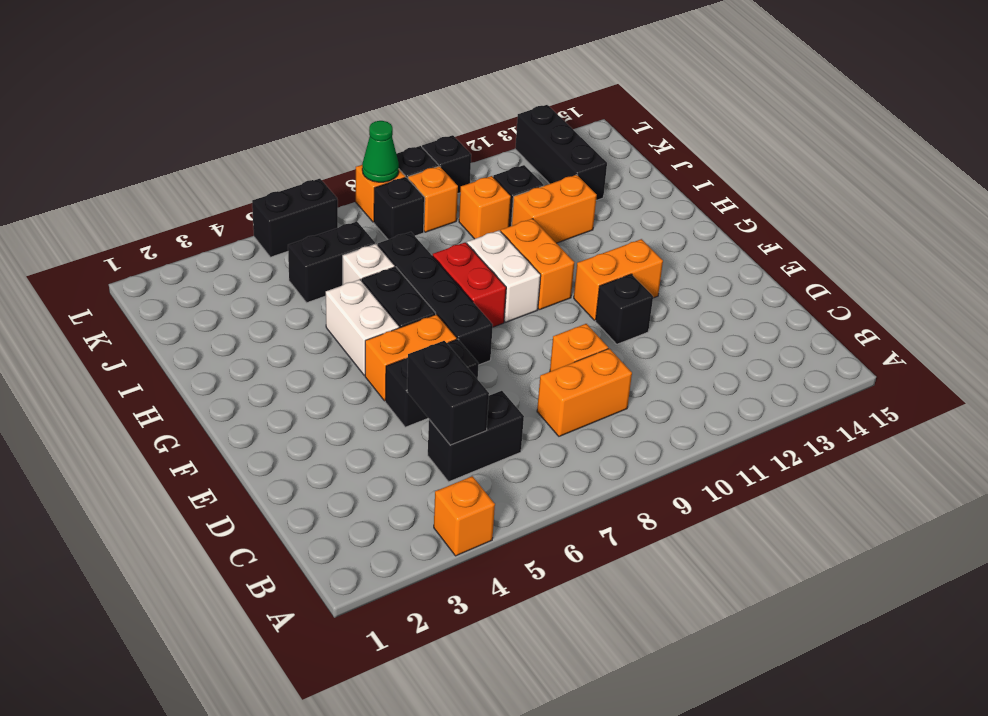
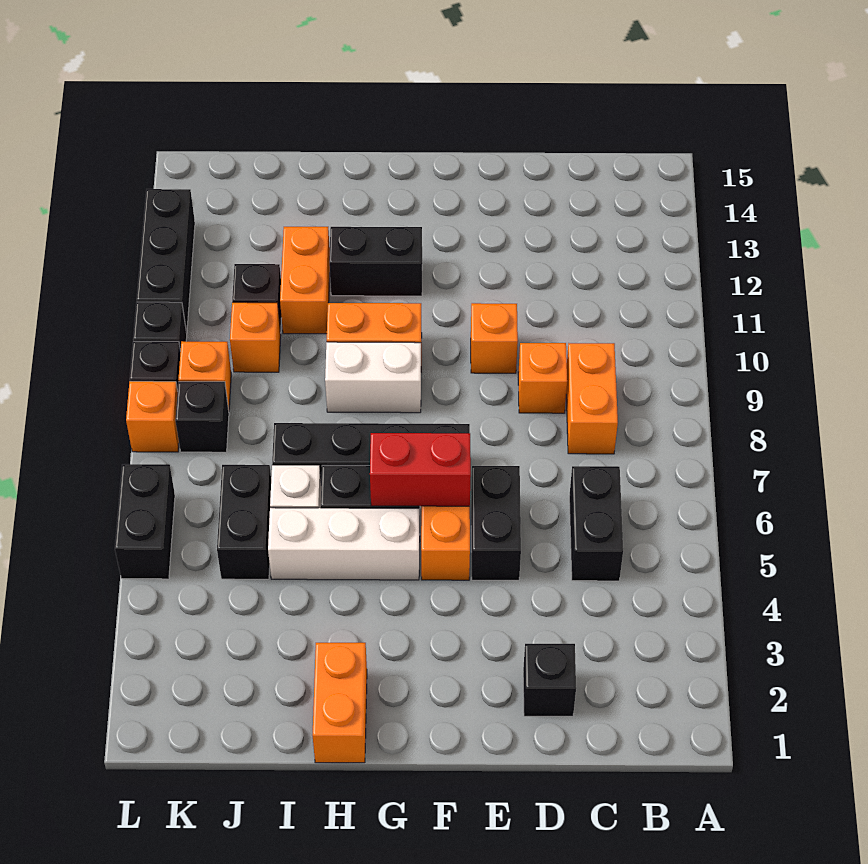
orange brick A4 level 1 -> orange brick E10 level 1
black brick C5:D5 level 2 -> black brick G12:H12 level 1
black brick E11 level 1 -> black brick D2 level 1
orange brick F11:F12 level 1 -> orange brick H1:H2 level 1
white brick G5:H5 level 1 -> white brick G5:I5 level 1
red brick G8:H8 level 1 -> red brick F6:G6 level 2
black brick J13:L13 level 1 -> black brick L11:L13 level 1
green cone L8 level 2 -> none

